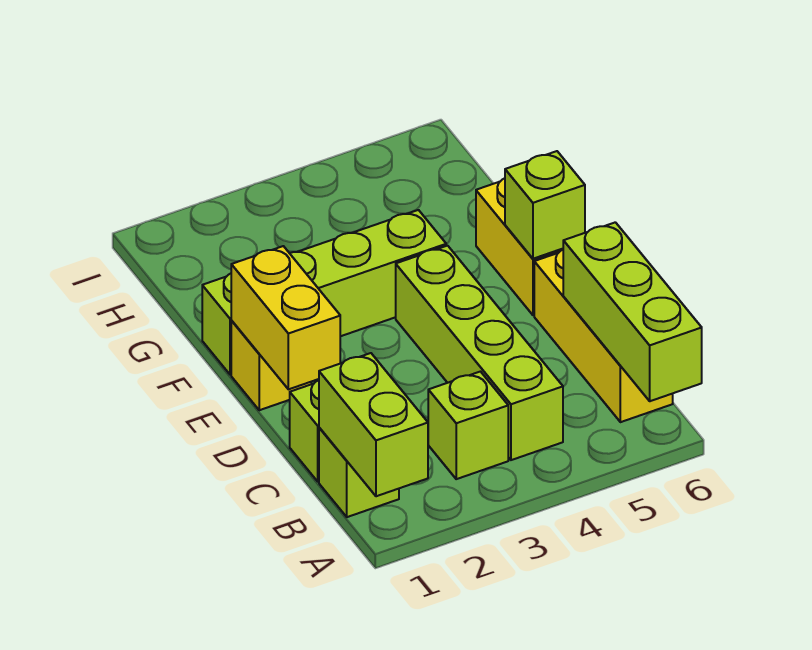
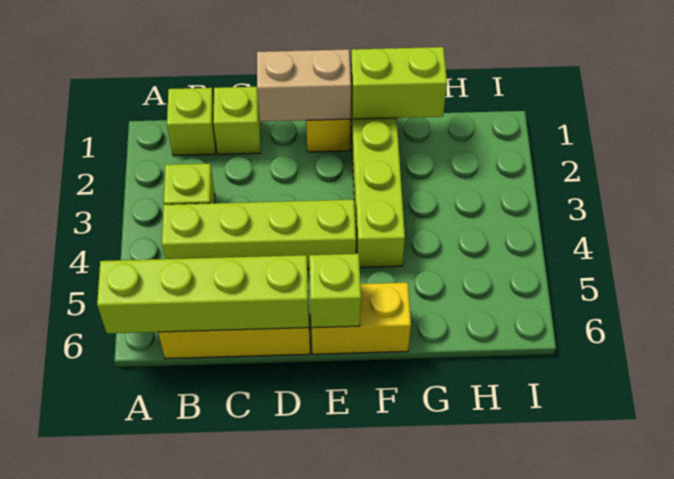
lime brick A1:B1 level 2 -> lime brick F1:G1 level 2
lime brick A6:C6 level 2 -> lime brick A6:D6 level 2
yellow brick D1:E1 level 2 -> tan brick D1:E1 level 2

